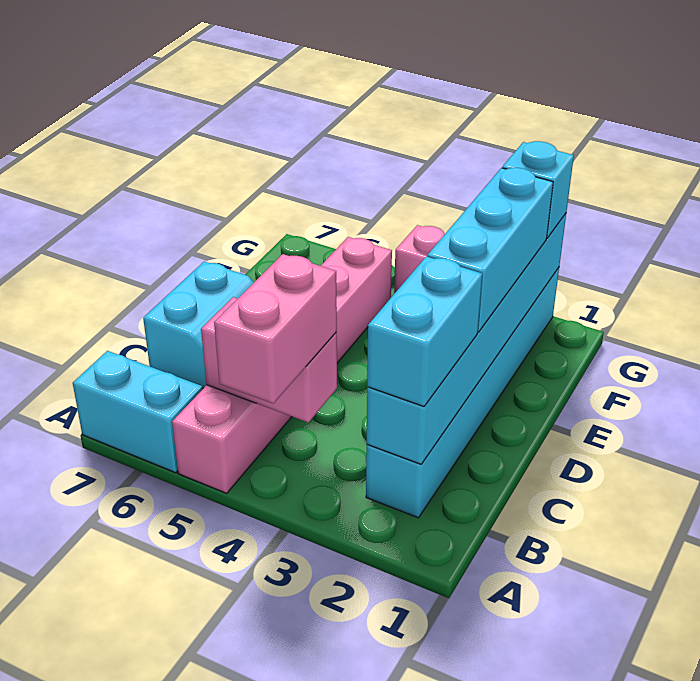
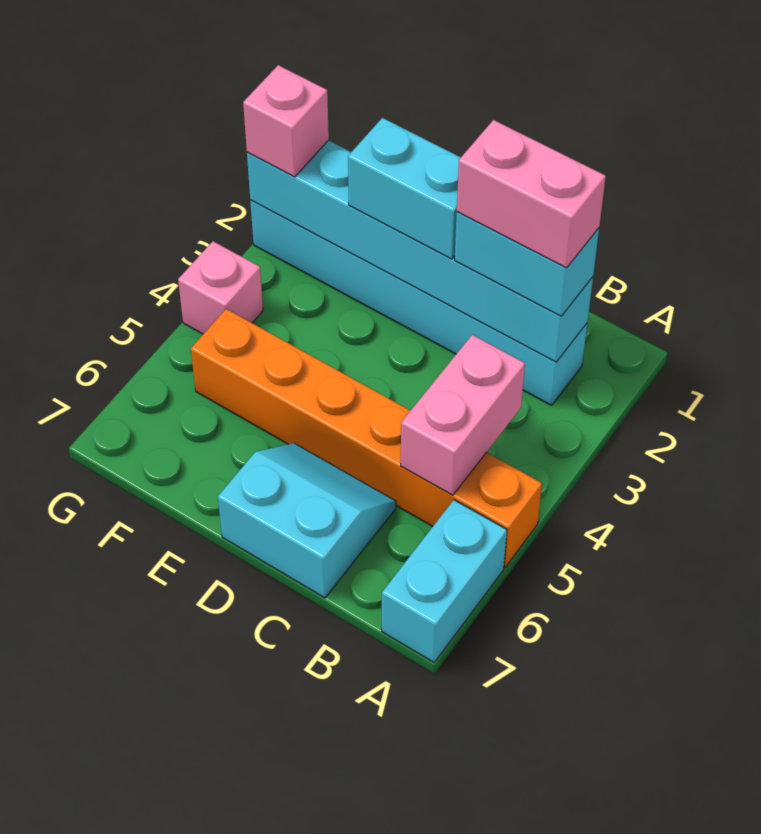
pink brick A4:B4 level 3 -> pink brick B2:C2 level 4
pink brick A5:F5 level 1 -> orange brick A5:F5 level 1
cyan brick D2:F2 level 3 -> cyan brick D2:E2 level 3
cyan brick G2 level 3 -> pink brick G2 level 3

